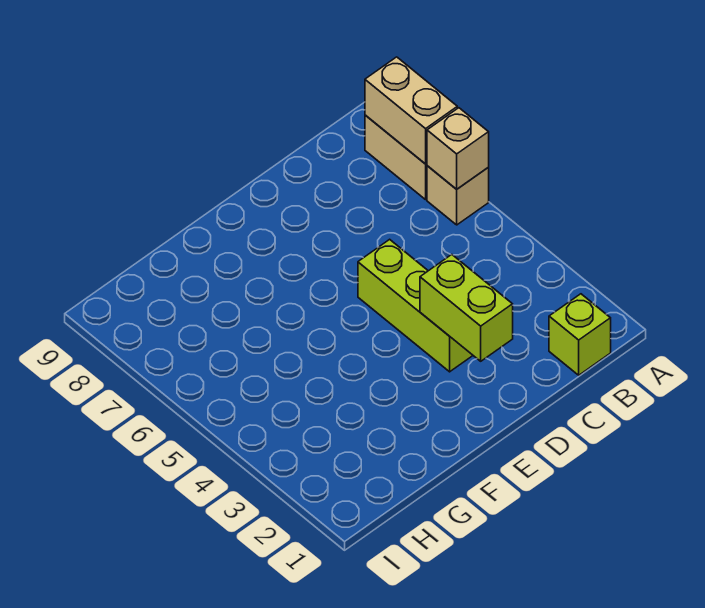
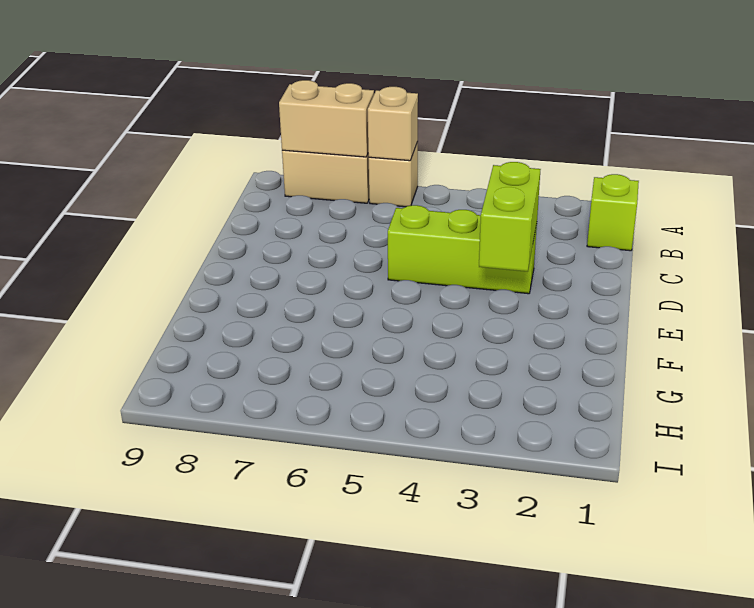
lime brick D2:D3 level 2 -> lime brick D3:E3 level 2

